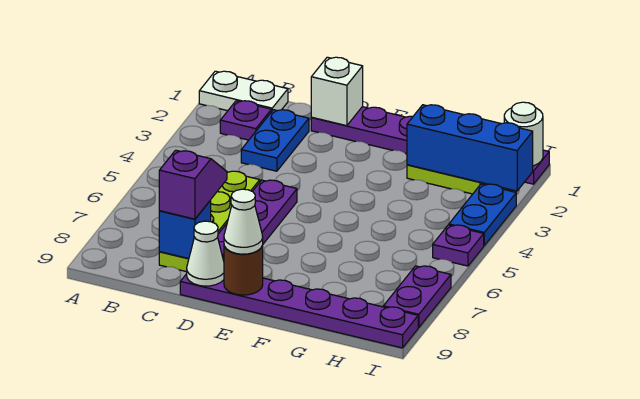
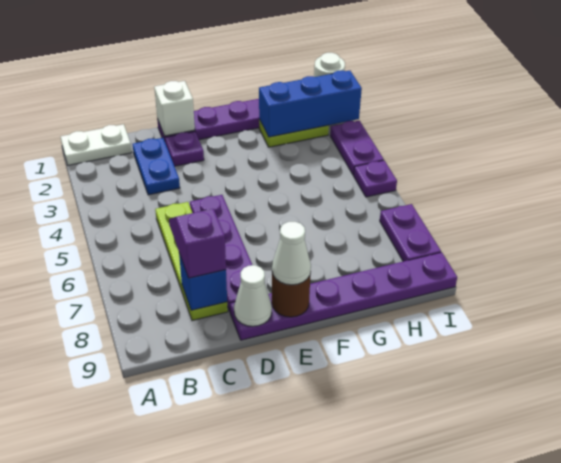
purple plate B2 level 1 -> purple plate D2 level 1
blue plate I3:I4 level 1 -> purple plate I3:I4 level 1

